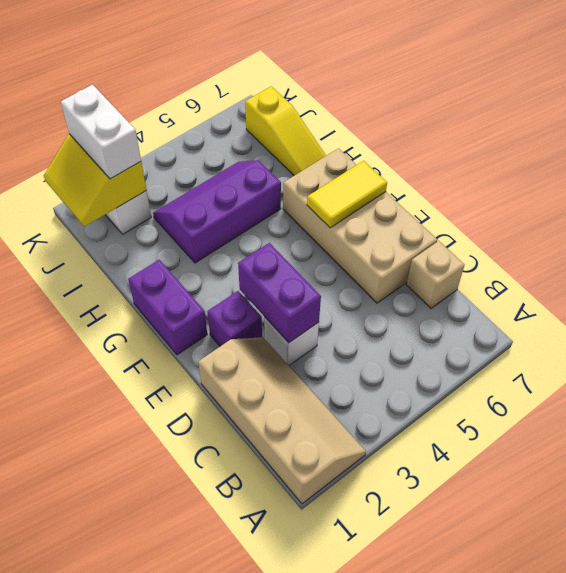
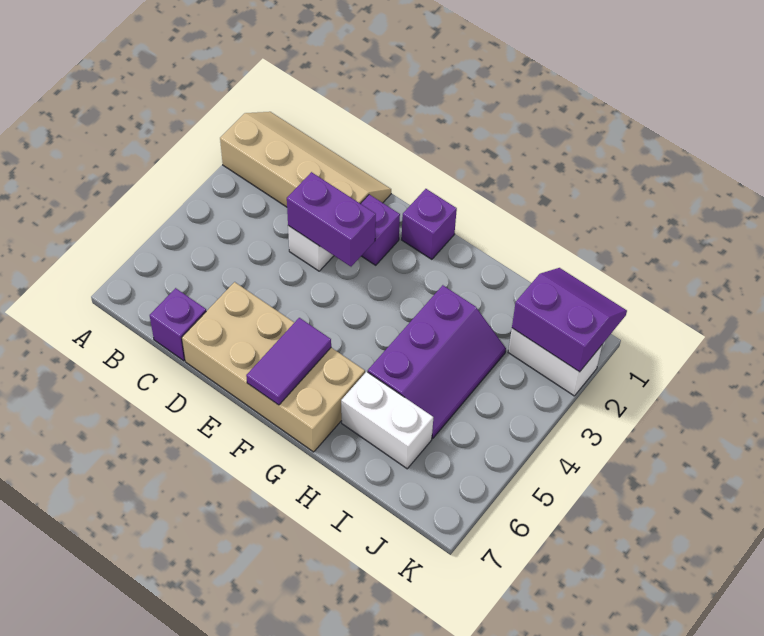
tan slope A1:D2 level 1 top 1 -> tan slope A1:D2 level 1 top 2
tan brick C7 level 1 -> purple brick C7 level 1
purple brick F1:G1 level 1 -> purple brick F1 level 1
yellow tile F6:F7 level 2 -> purple tile F6:F7 level 2
yellow slope H7:J7 level 1 top J -> none
yellow slope J1:K2 level 2 top 2 -> purple slope J1:K2 level 2 top 2
white brick J2:K2 level 3 -> white brick H6:I6 level 1

